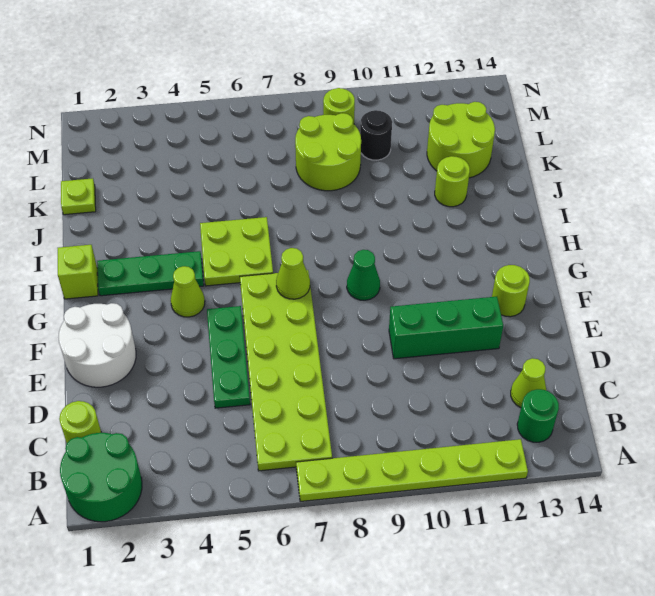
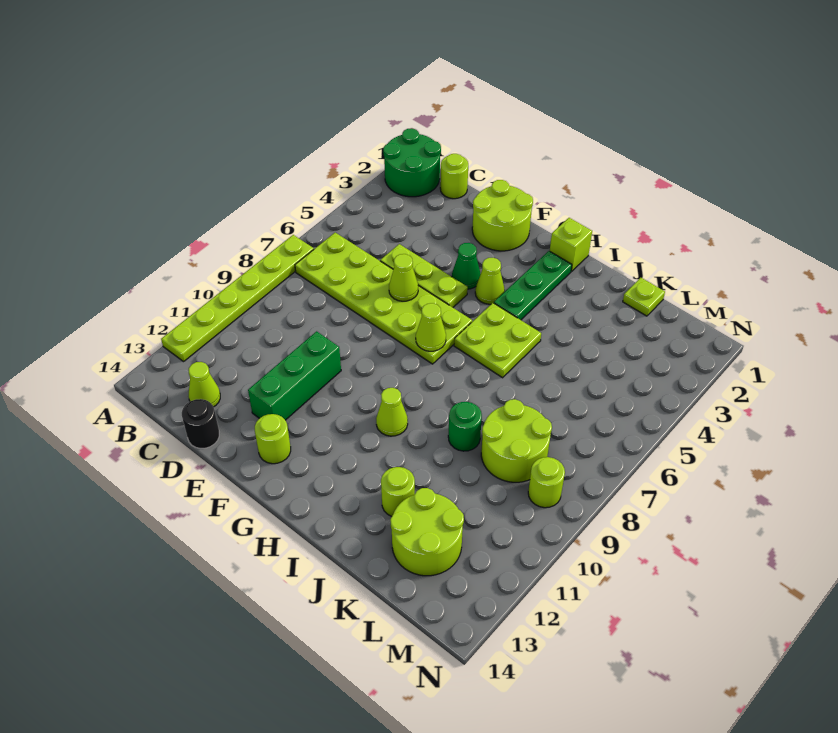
green round brick B13 level 1 -> green round brick J9 level 1
green plate D5:F5 level 1 -> lime plate D5:F5 level 1
white round brick E1:F2 level 1 -> lime round brick E1:F2 level 1
none -> lime cone E6 level 2
green cone G9 level 1 -> green cone F4 level 1
none -> lime cone H10 level 1
black round brick L10 level 1 -> black round brick D14 level 1

